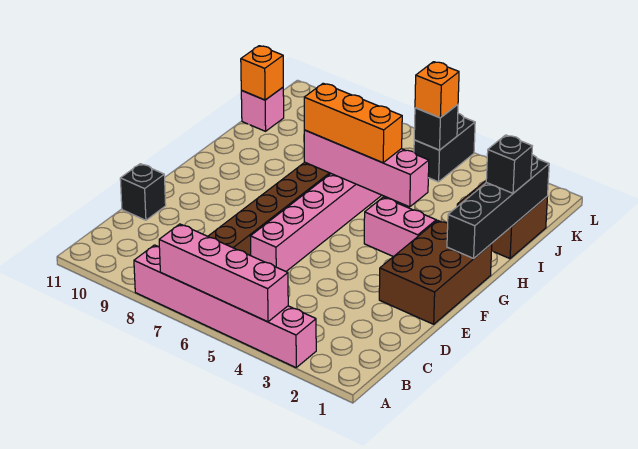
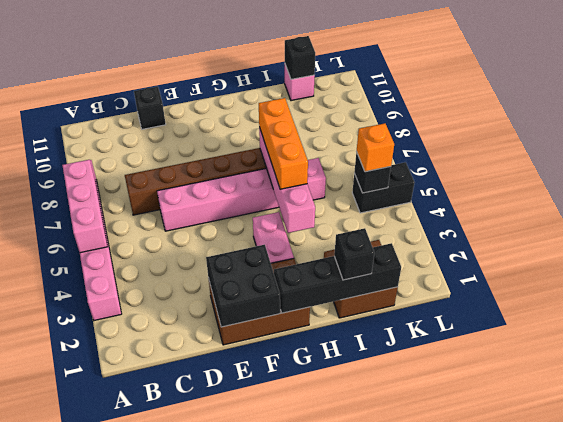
pink brick A4:A7 level 2 -> pink brick A5:A7 level 2
none -> black brick E1:F2 level 2
orange brick J11 level 2 -> black brick J11 level 2

